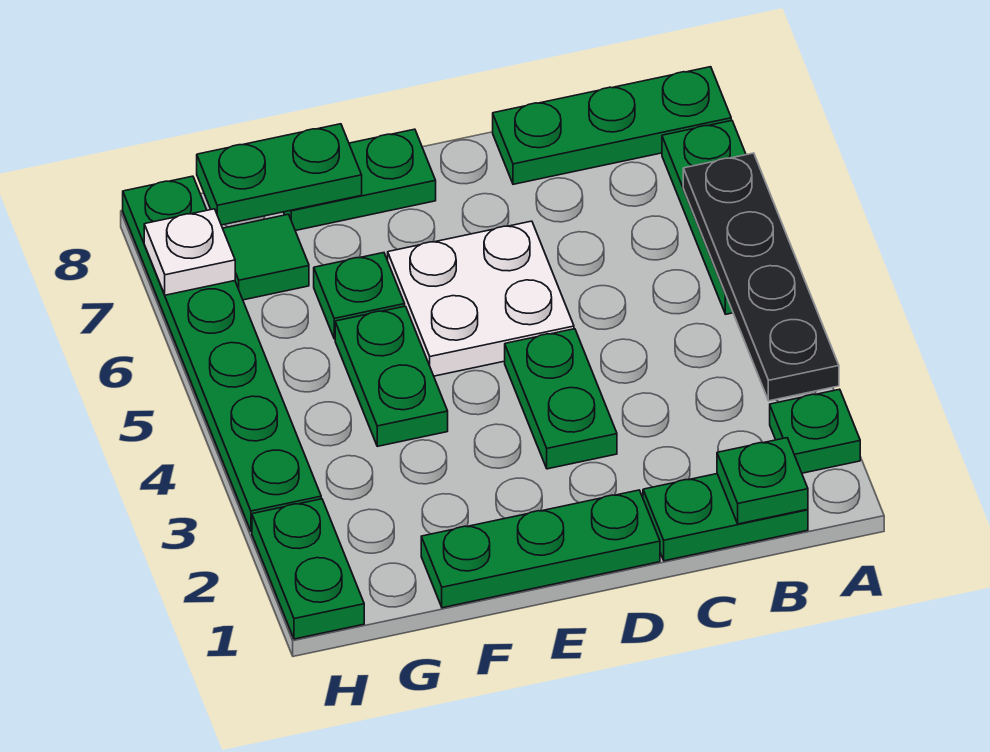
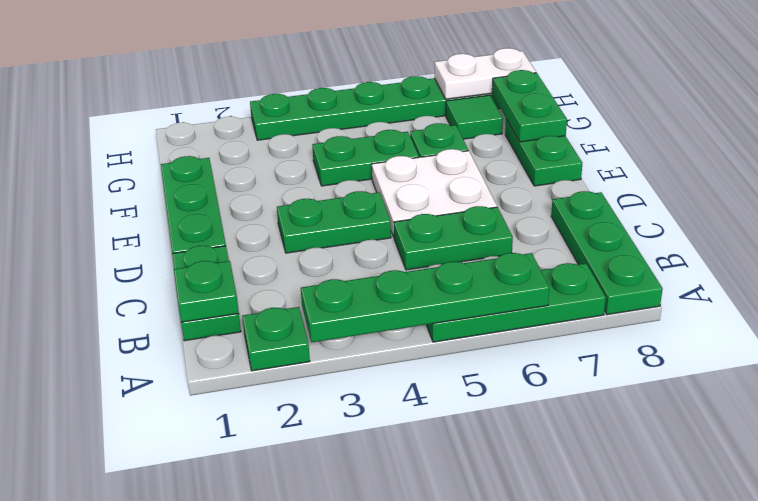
black plate A3:A6 level 2 -> green plate A3:A6 level 2
green plate H1:H2 level 1 -> green plate C5:C6 level 1
white plate H7 level 2 -> white plate H7:H8 level 2

